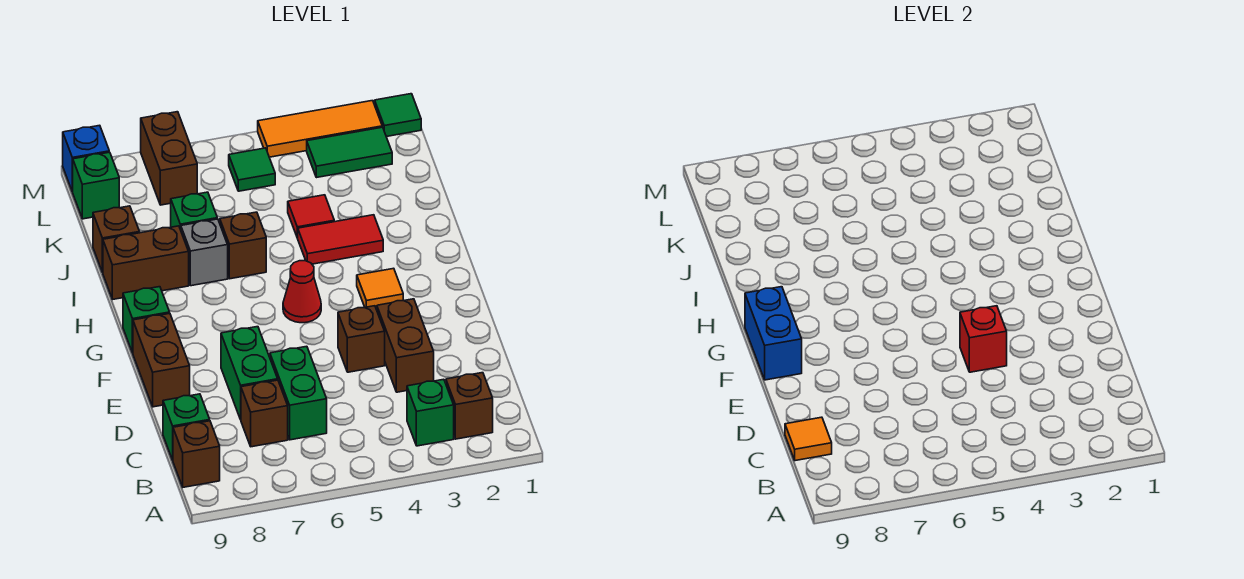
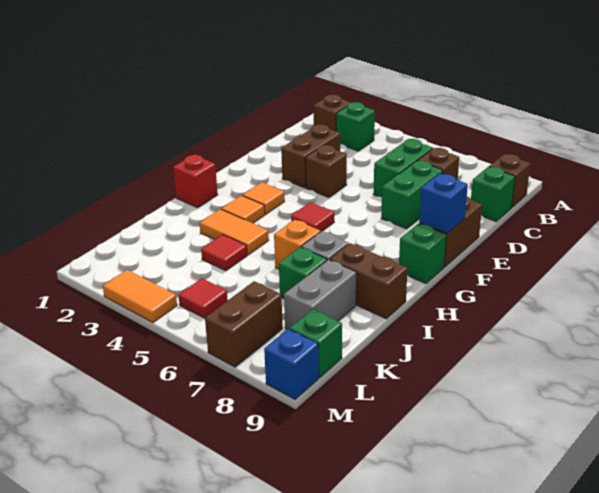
orange tile C9 level 2 -> orange tile H3 level 1
red brick E4 level 2 -> red brick H1 level 1
blue brick F9:G9 level 2 -> blue brick F9 level 2
red cone G5 level 1 -> red tile G5 level 1
red tile I3:I4 level 1 -> orange tile I3:I4 level 1
brown brick I6 level 1 -> orange brick I6 level 1
none -> grey brick J8:K8 level 1
brown brick J9 level 1 -> none
green tile L2:L3 level 1 -> none
green tile L5 level 1 -> red tile L5 level 1
green tile M1 level 1 -> none
orange tile M2:M4 level 1 -> orange tile M3:M4 level 1

